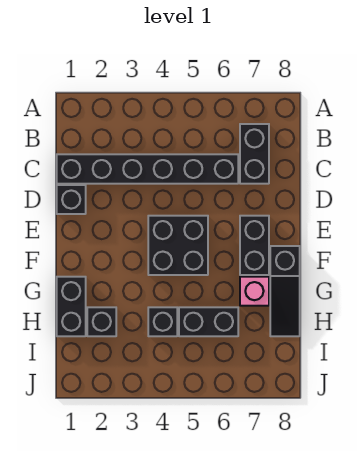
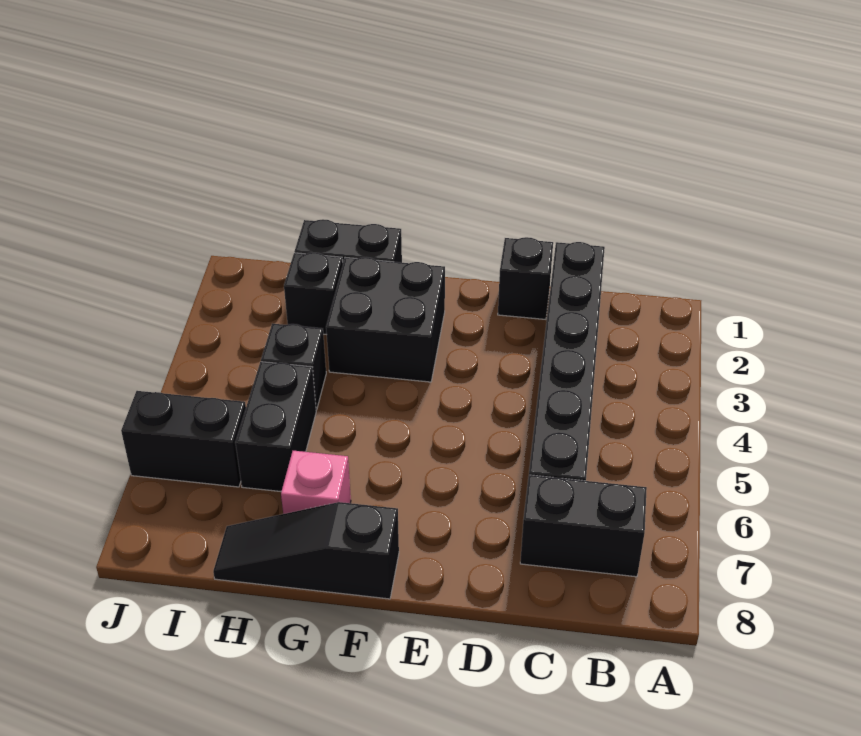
black brick E4:F5 level 1 -> black brick F2:G3 level 1
black brick E7:F7 level 1 -> black brick I6:J6 level 1

